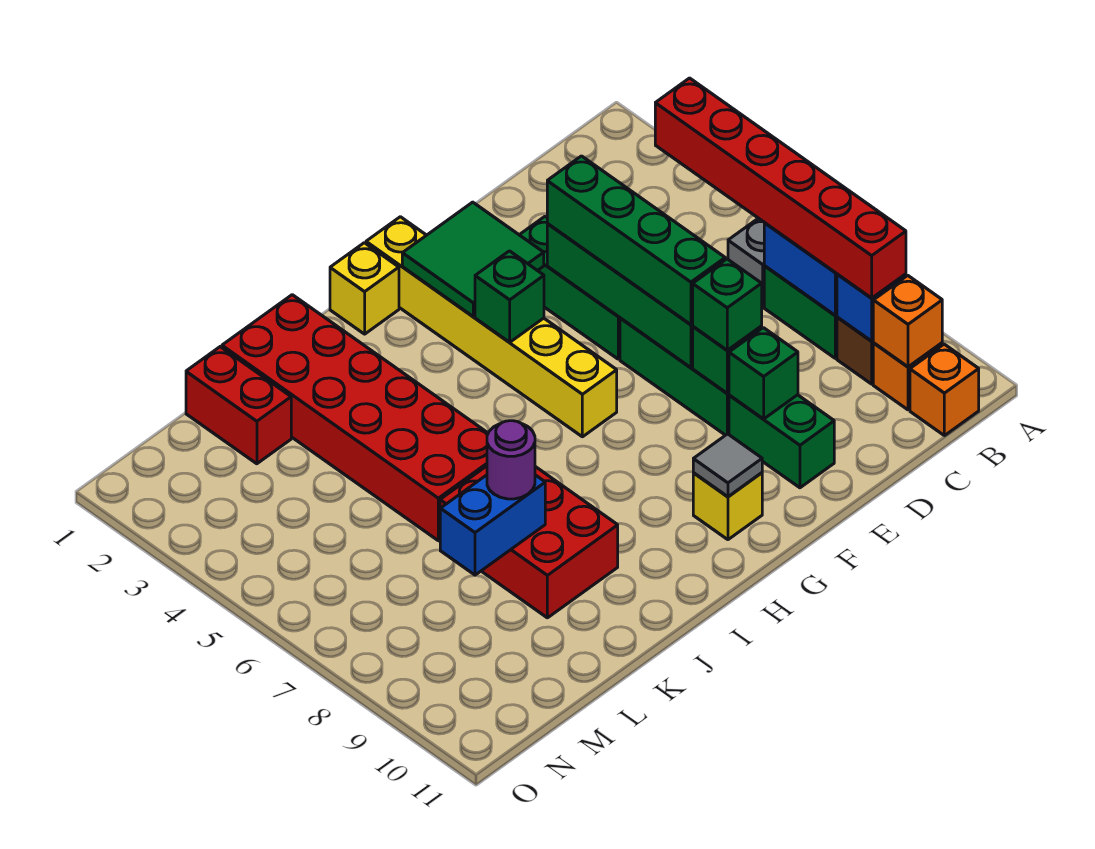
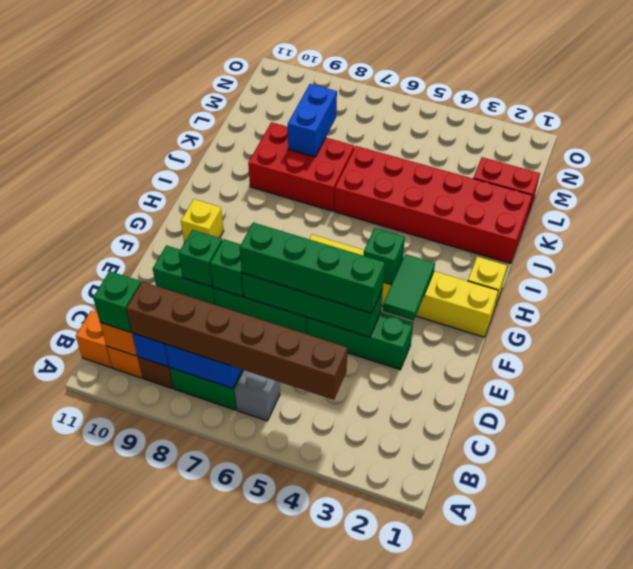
red brick B4:B9 level 3 -> brown brick B4:B9 level 3
green brick E8 level 3 -> green brick B10 level 3
green tile F2:G3 level 2 -> green tile F3:G3 level 2
grey tile G10 level 2 -> none
purple round brick K8 level 3 -> none

